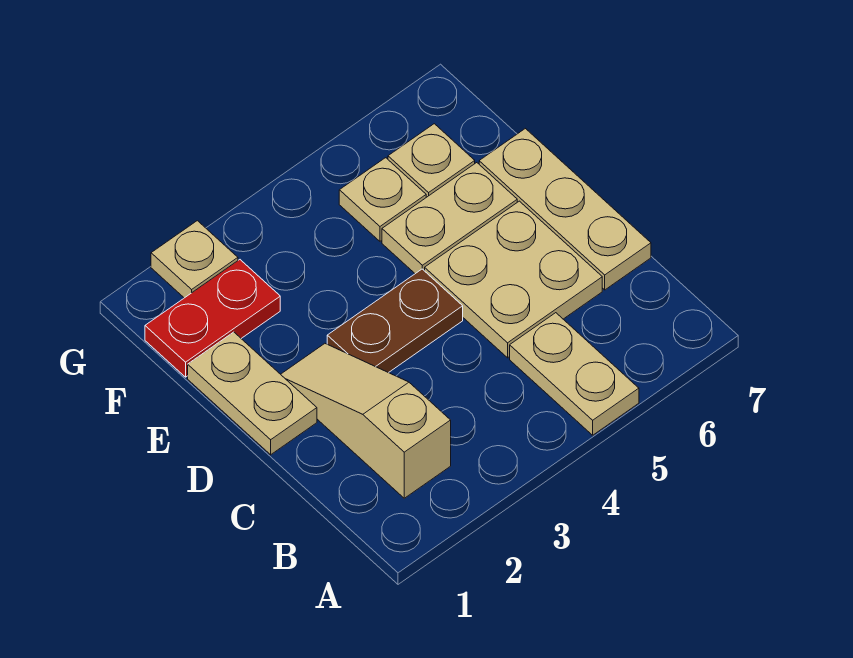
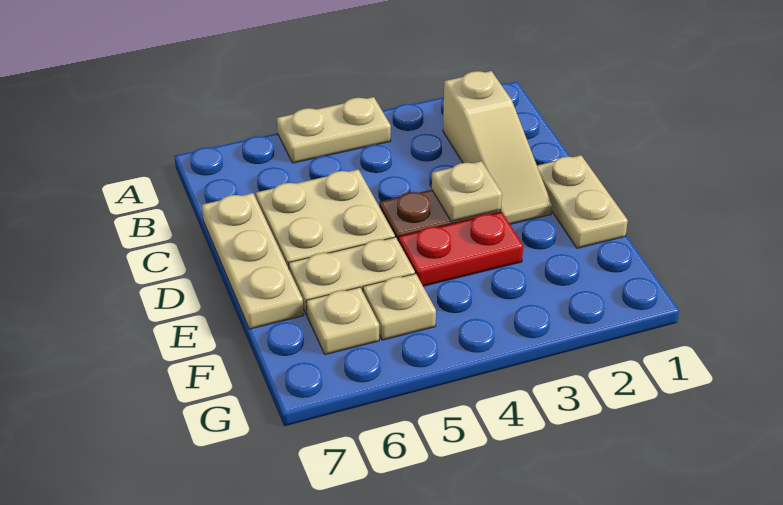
tan plate A5:B5 level 1 -> tan plate A4:A5 level 1
red plate F1:F2 level 1 -> red plate E3:E4 level 1
tan plate G2 level 1 -> tan plate D3 level 2

